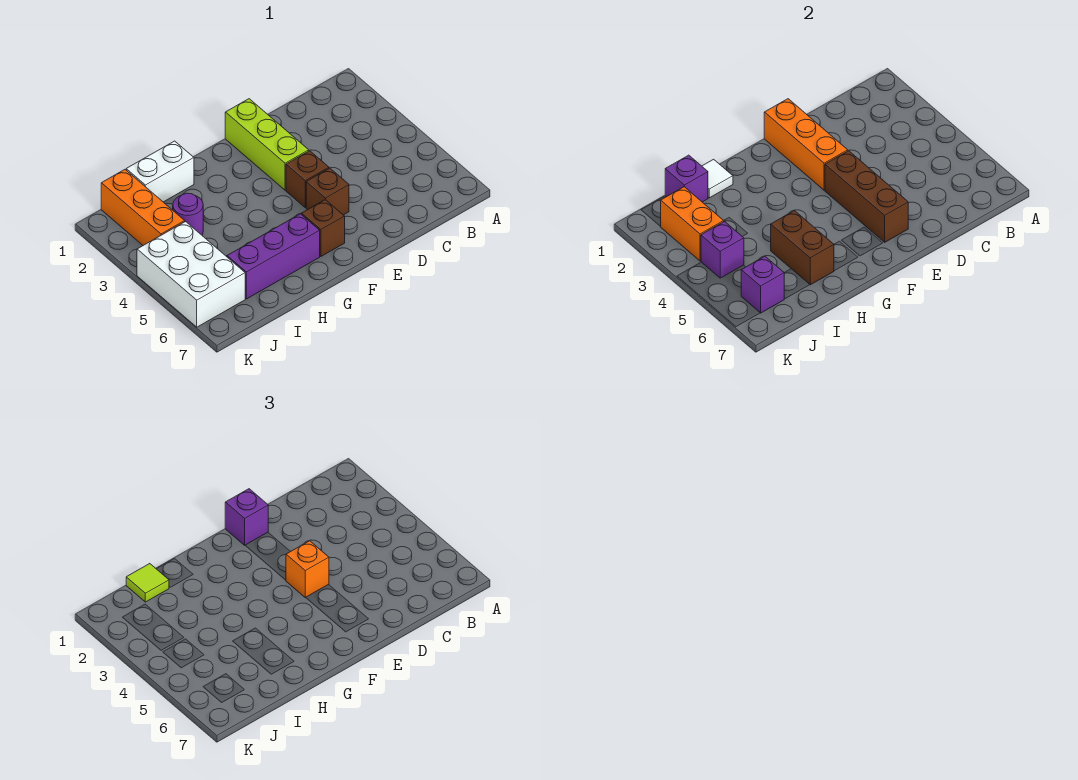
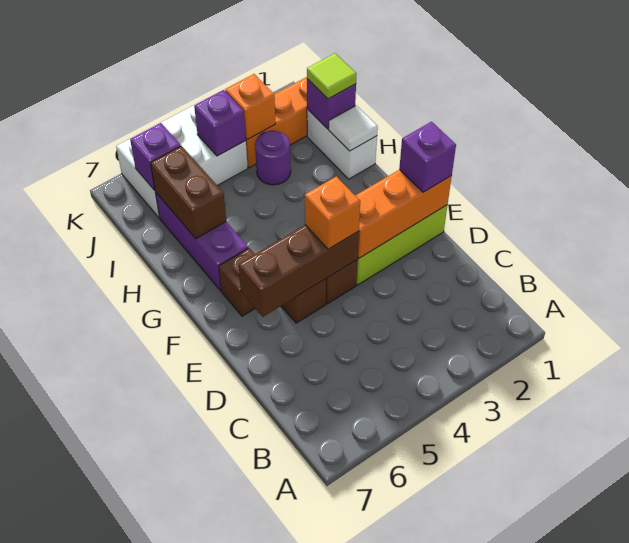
brown brick H5:H6 level 2 -> brown brick H6:I6 level 2
orange brick J2:J3 level 2 -> orange brick J3 level 2

